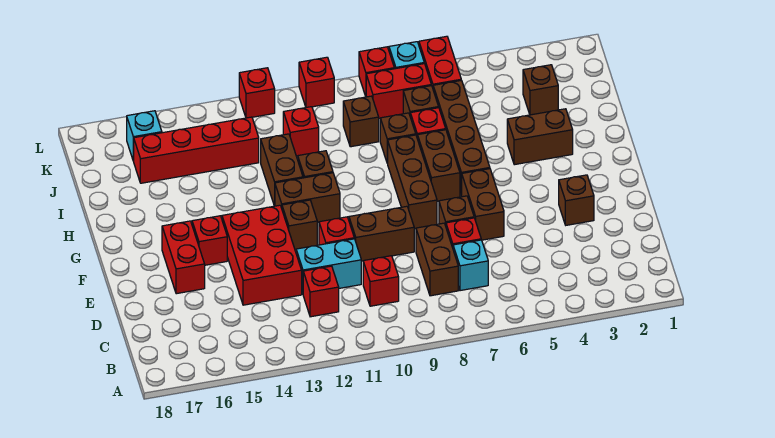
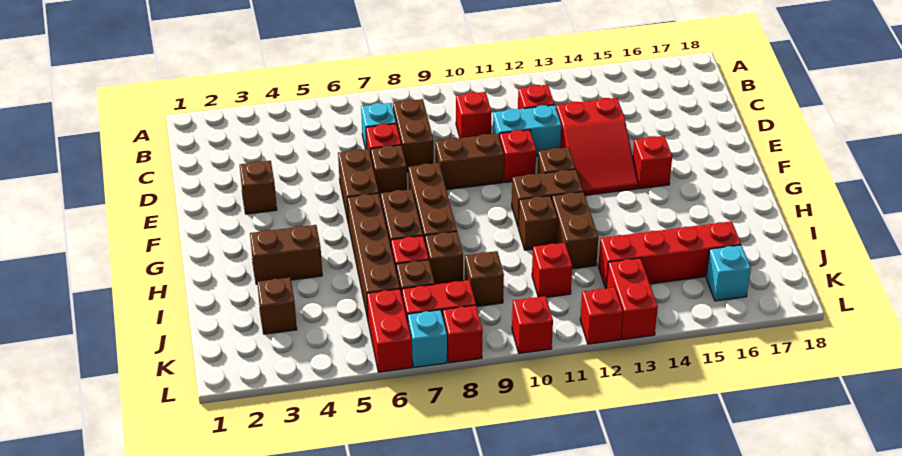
red brick D13:F14 level 1 -> red slope D13:F14 level 1 top D
red brick E16:F16 level 1 -> red brick K13:L13 level 1

